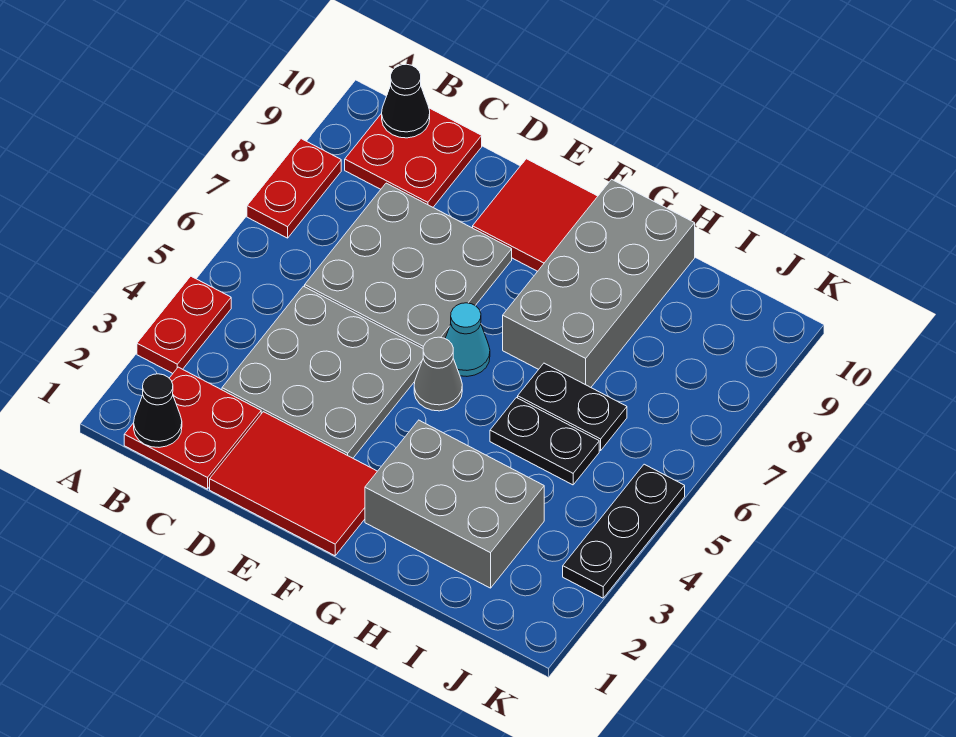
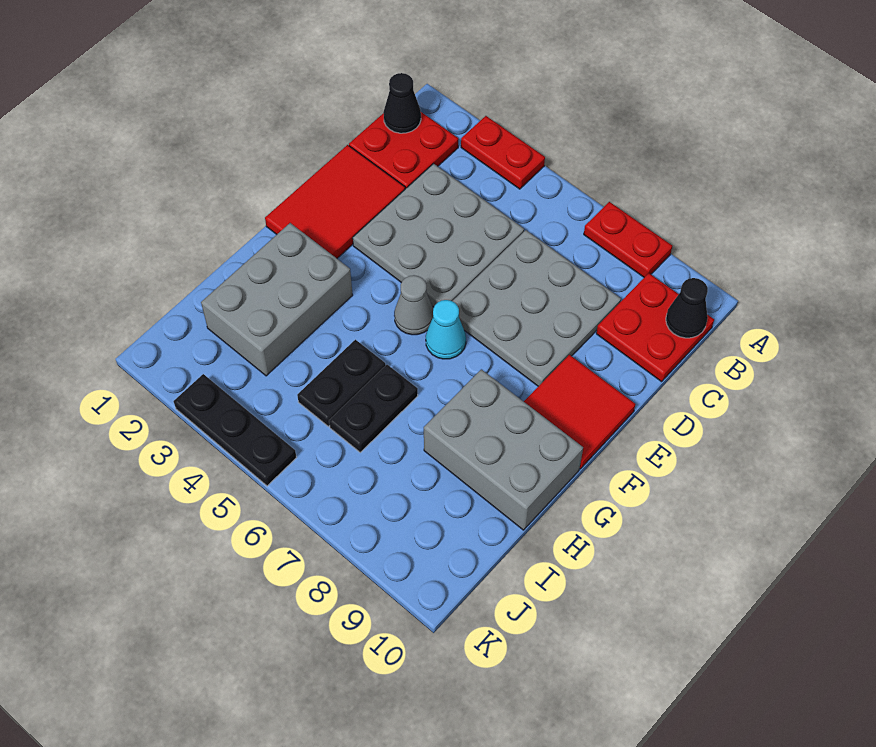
grey brick G7:H10 level 1 -> grey brick G8:H10 level 1

